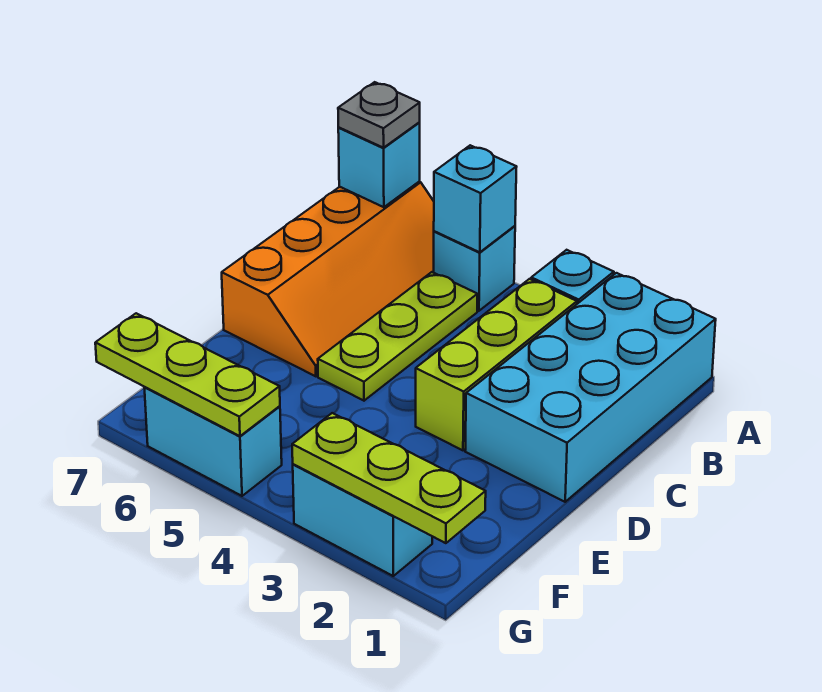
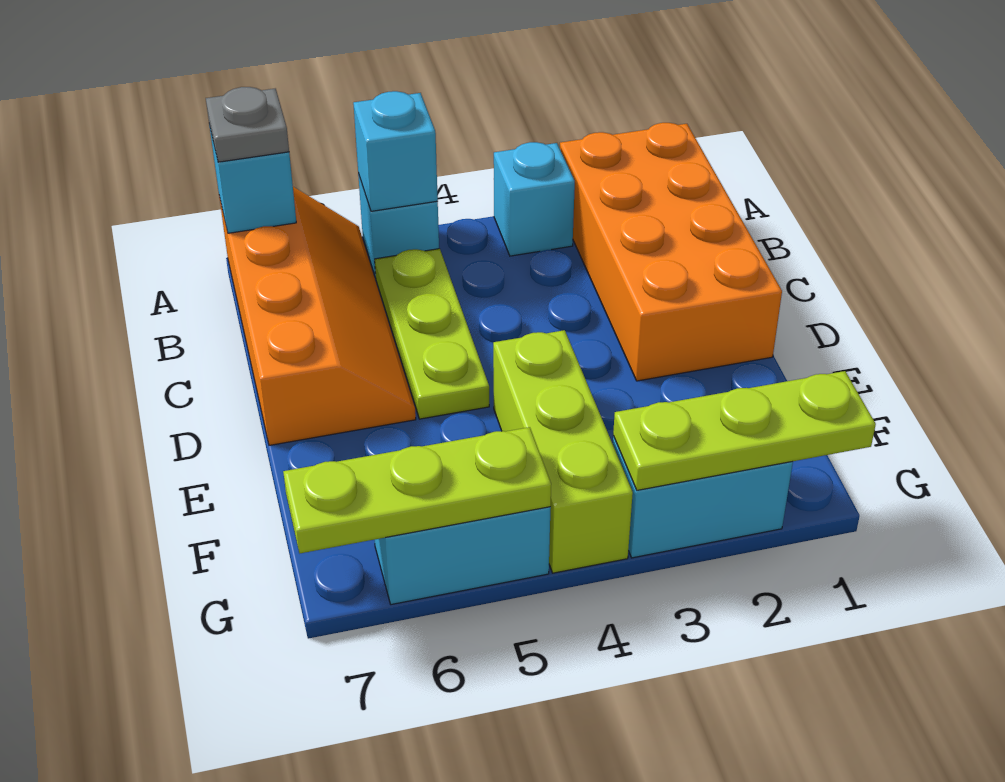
cyan brick A1:D2 level 1 -> orange brick A1:D2 level 1
lime brick B3:D3 level 1 -> lime brick E4:G4 level 1

